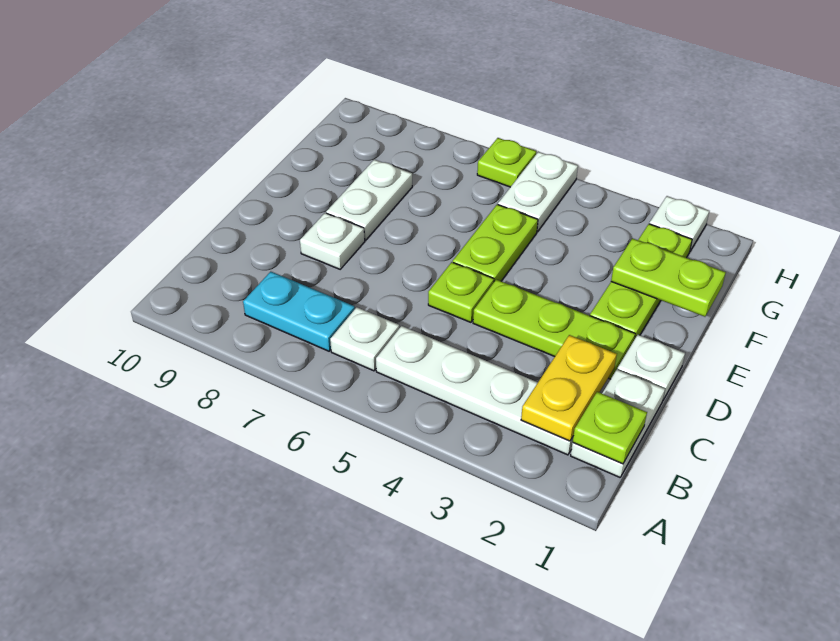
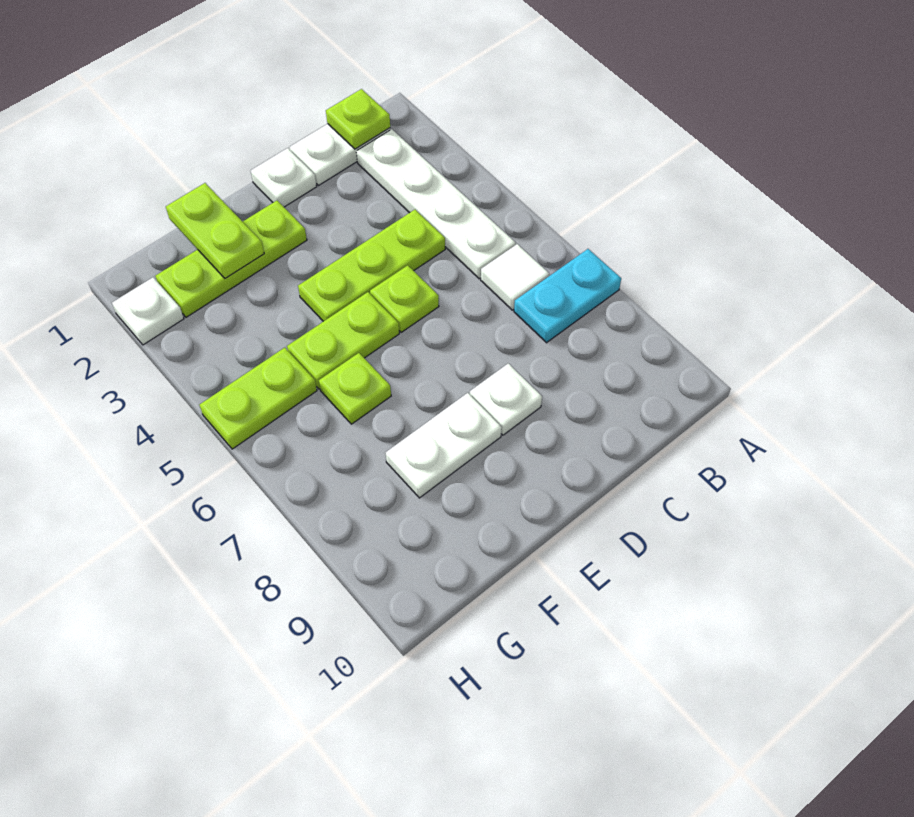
yellow plate B2:C2 level 2 -> none
white plate B6 level 1 -> white tile B6 level 1
cyan plate B7:B8 level 1 -> cyan plate A7:B7 level 1
lime plate D2:D4 level 1 -> lime plate C4:E4 level 1
white plate G5:H5 level 1 -> lime plate G5:H5 level 1
lime plate H6 level 1 -> lime plate F6 level 1

